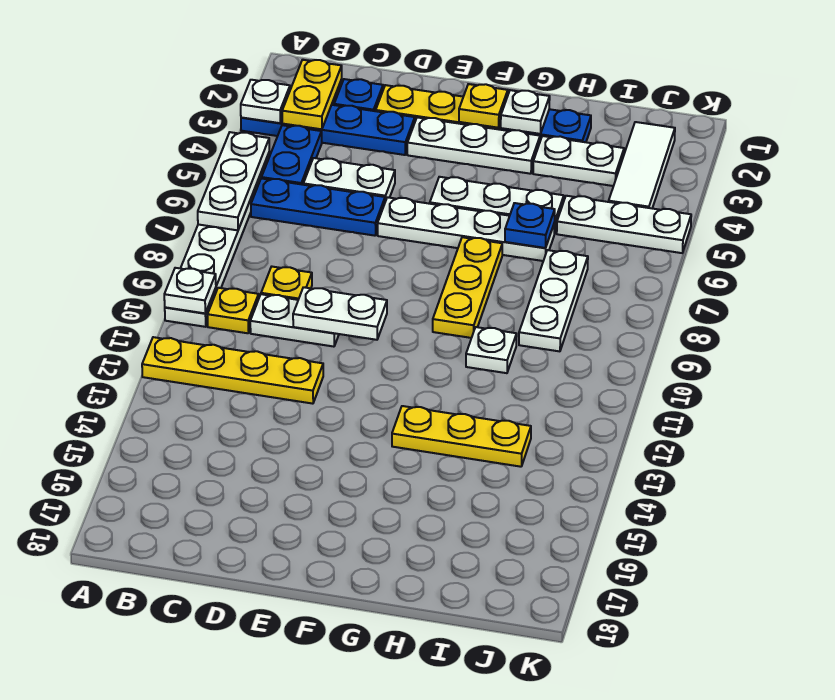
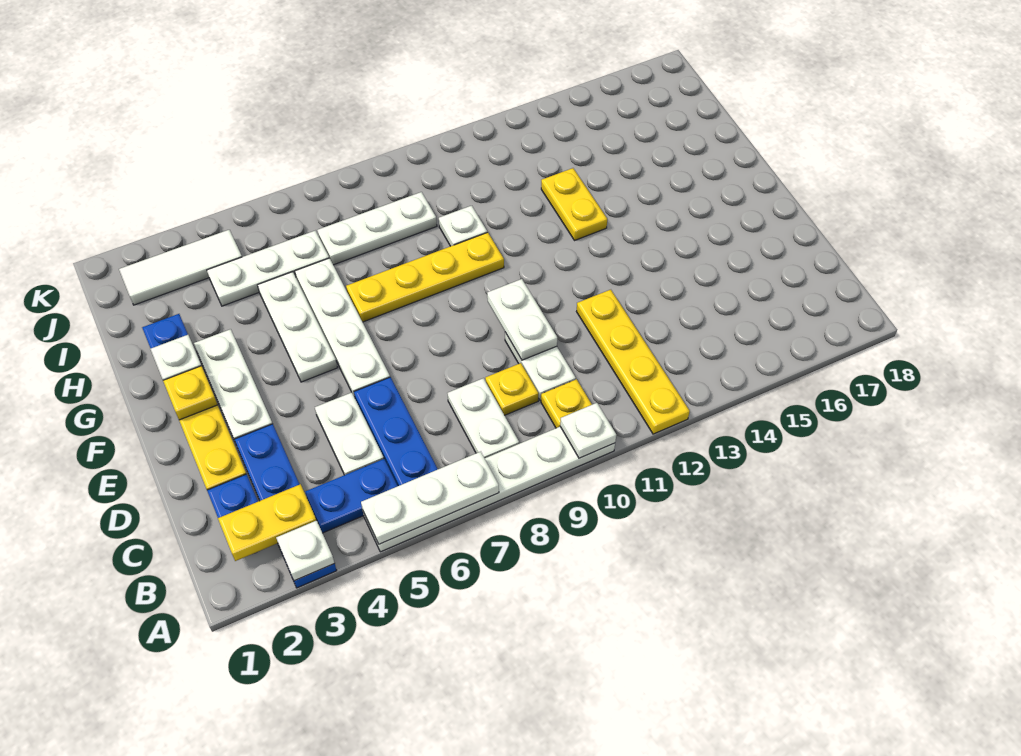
yellow plate G7:G9 level 1 -> yellow plate G7:G10 level 1
yellow plate G13:I13 level 1 -> yellow plate G13:H13 level 1
white plate H3:I3 level 1 -> white plate B8:C8 level 1
blue plate H6 level 2 -> none
white plate I5:K5 level 1 -> white plate I4:I6 level 1

